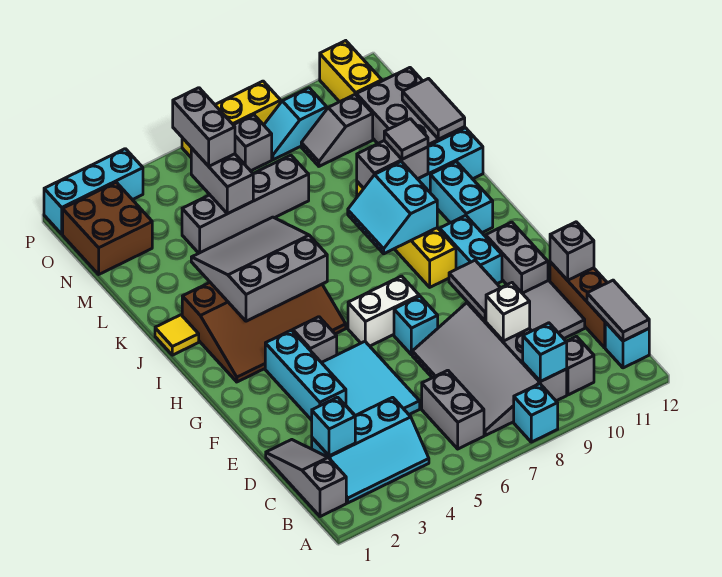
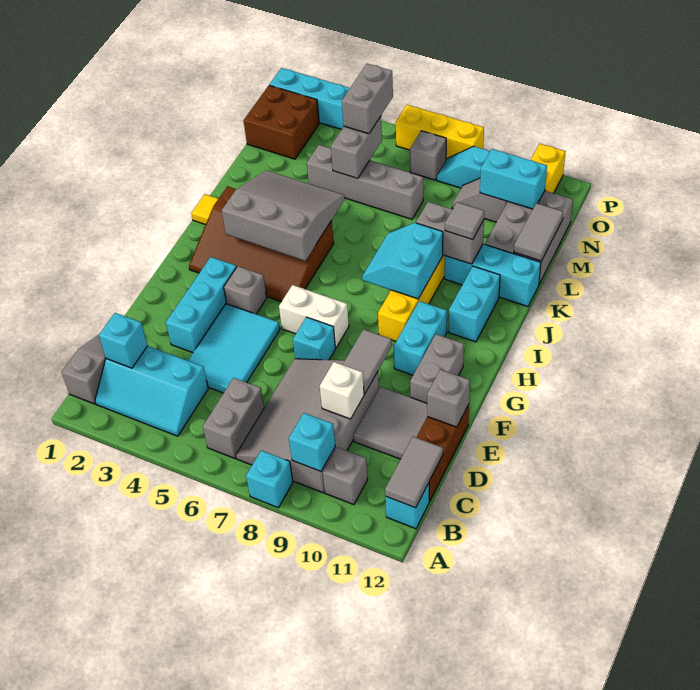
none -> cyan brick N10:N11 level 2

